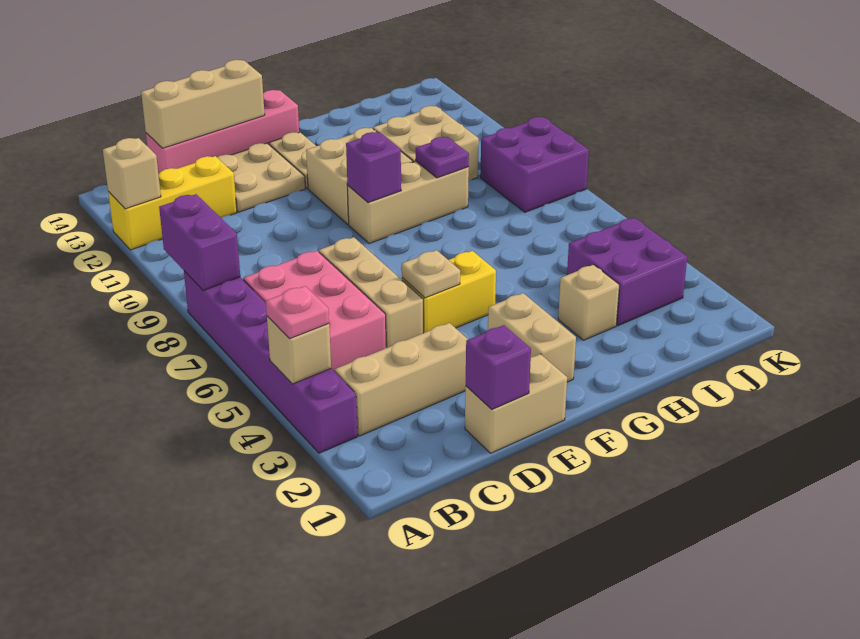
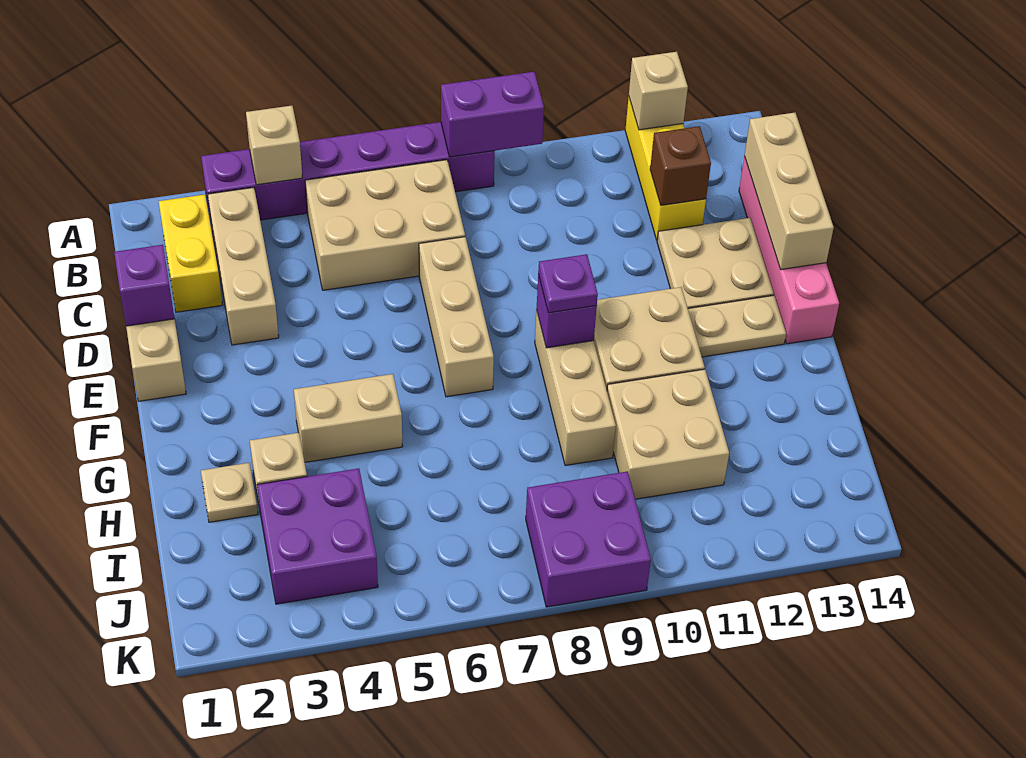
pink plate A4 level 3 -> none
pink brick B5:C7 level 1 -> tan brick B5:C7 level 1
none -> brown brick C12 level 2
tan brick D5:D7 level 1 -> tan brick D7:F7 level 1
yellow brick E5:F5 level 1 -> yellow brick B2:C2 level 1
tan plate E5 level 2 -> tan plate H2 level 1
tan brick F2:F3 level 1 -> tan brick G4:G5 level 1
purple plate H9 level 2 -> purple plate F9 level 3

